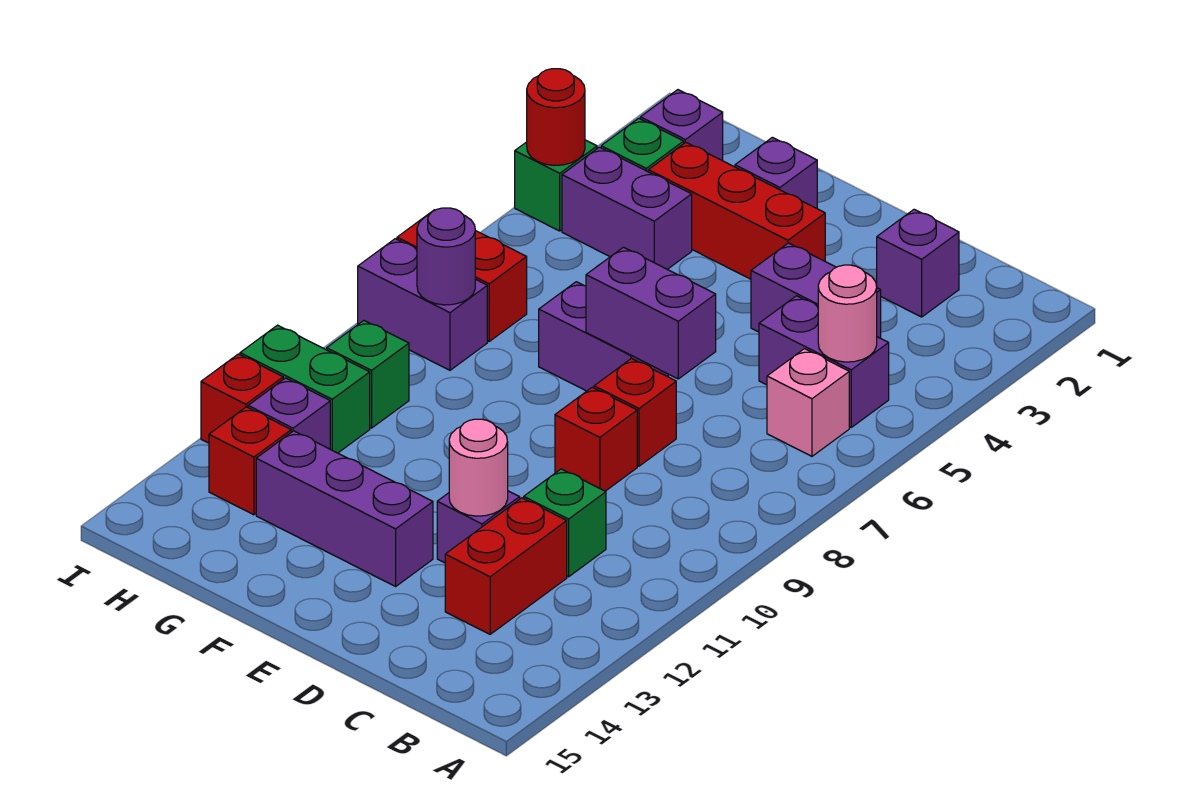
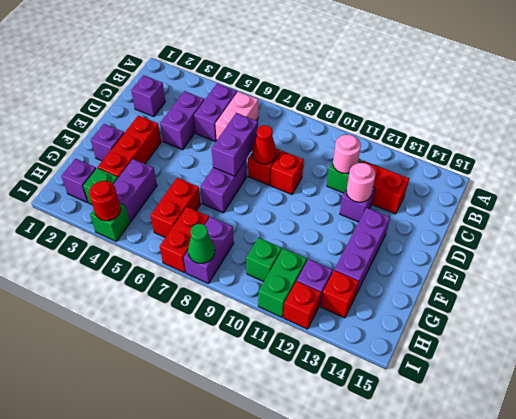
pink round brick B5 level 2 -> pink round brick C11 level 2
pink brick B6 level 1 -> pink brick B6:C6 level 1
none -> red cone D8 level 2
none -> red brick G6:H6 level 1
purple round brick H8 level 2 -> none
none -> green cone I8 level 2

